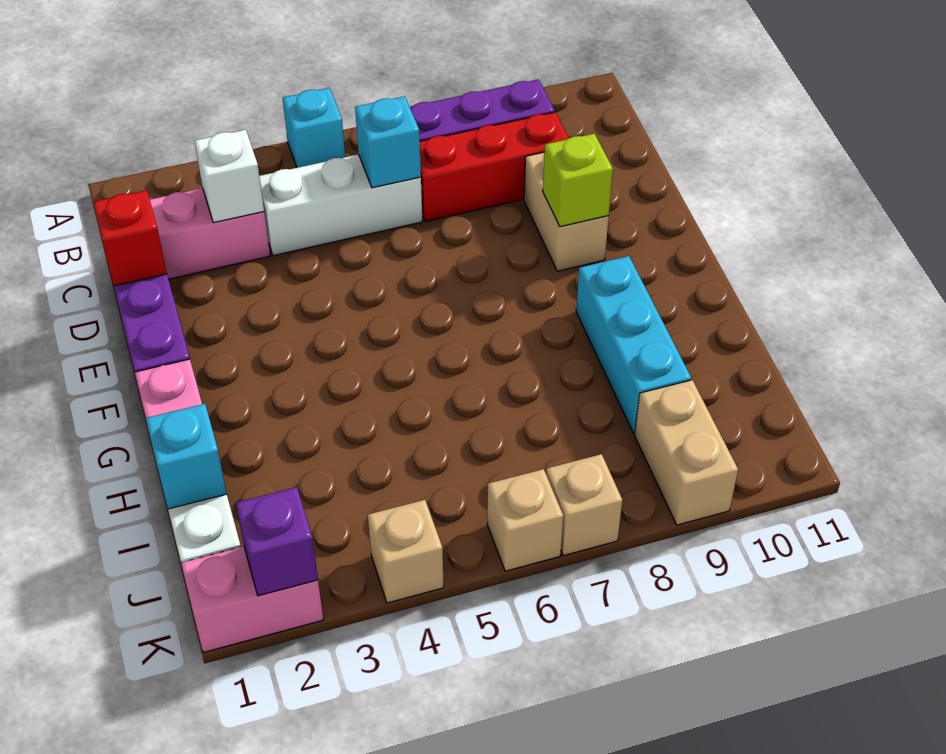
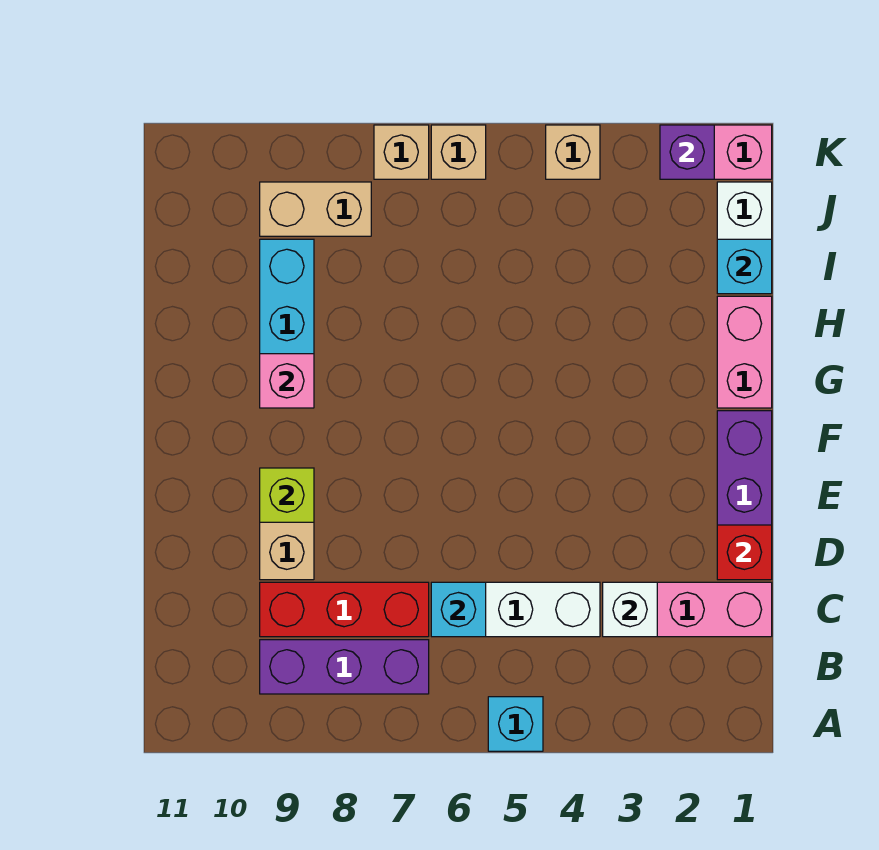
none -> pink brick G9 level 2
tan brick J9:K9 level 1 -> tan brick J8:J9 level 1

